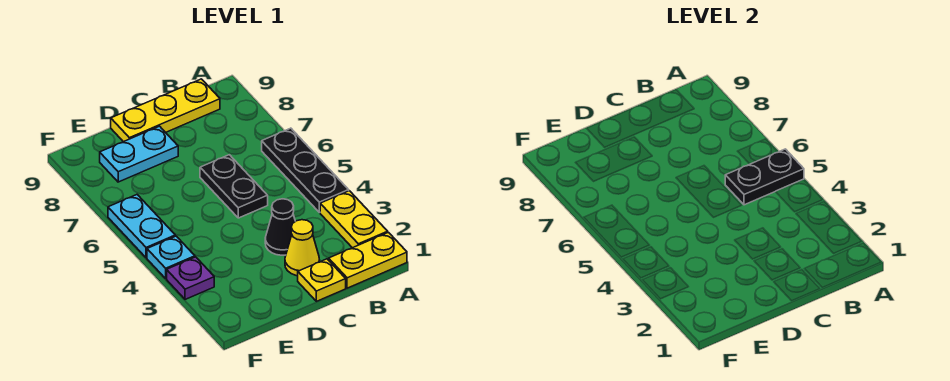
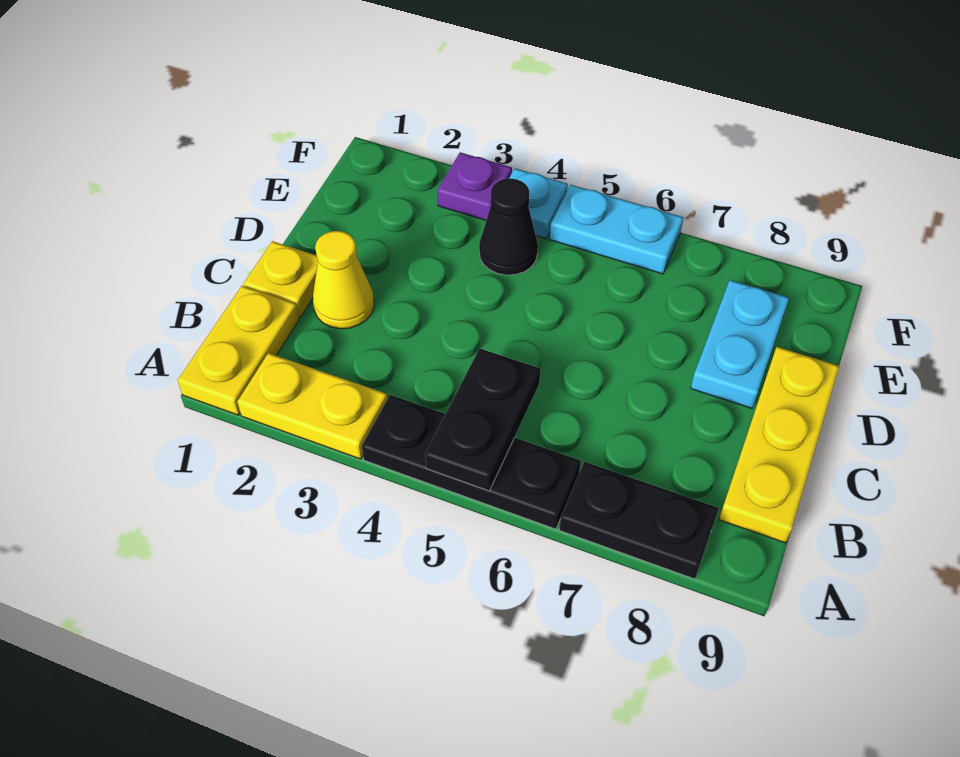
black cone C3 level 1 -> black cone E4 level 1
black plate C5:C6 level 1 -> black plate A7:A8 level 1

